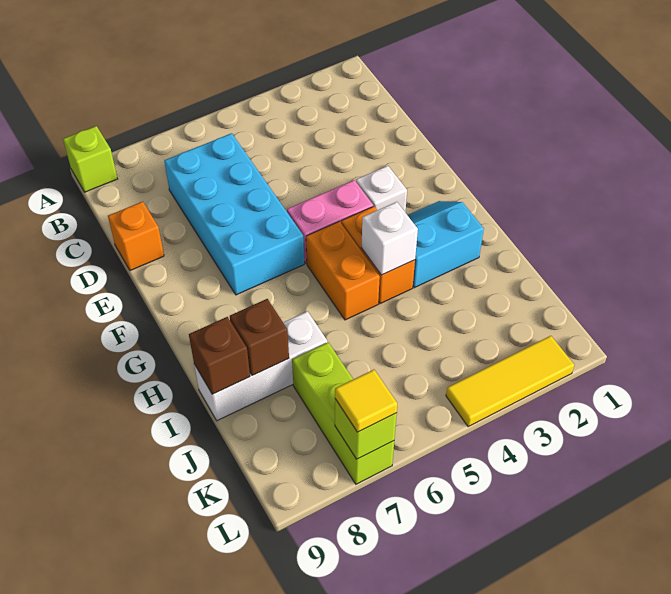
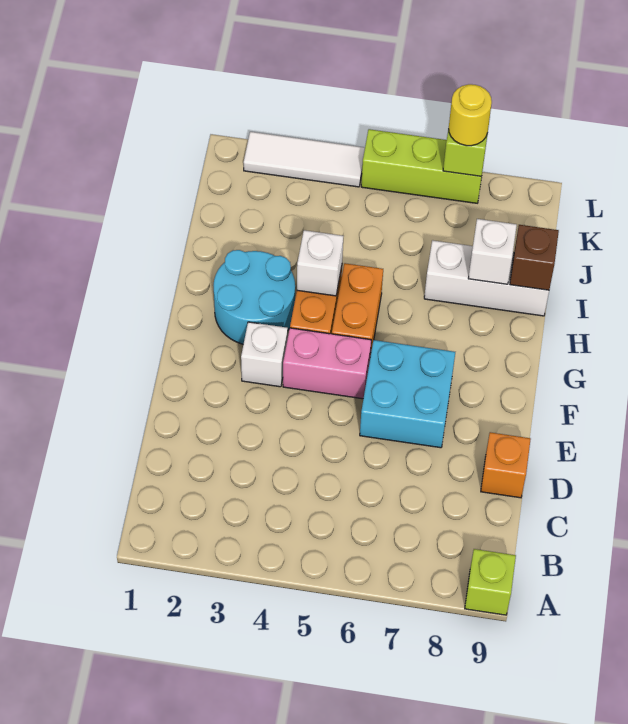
cyan brick C6:F7 level 1 -> cyan brick E6:F7 level 1
cyan slope G2:H3 level 1 top H -> cyan round brick G2:H3 level 1
brown brick I8 level 2 -> white brick I8 level 2
lime brick J7:L7 level 1 -> lime brick L5:L7 level 1
yellow tile L2:L4 level 1 -> white tile L2:L4 level 1
yellow tile L7 level 3 -> yellow round brick L7 level 3

